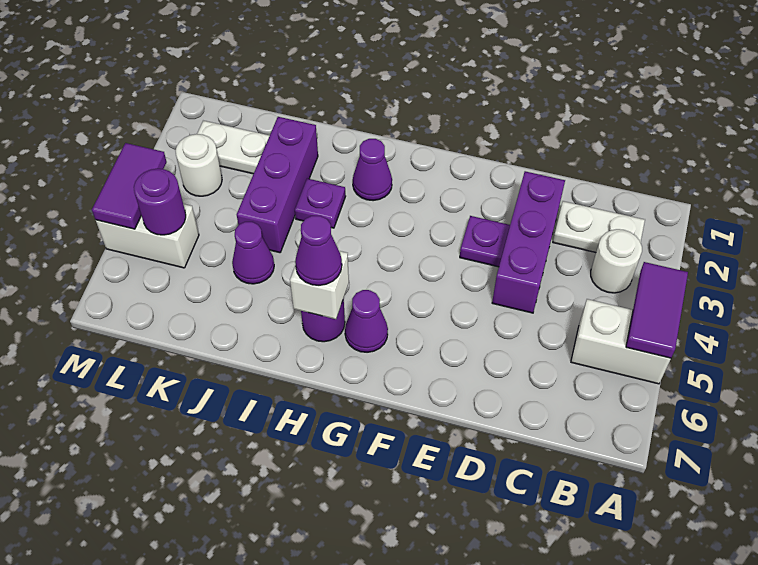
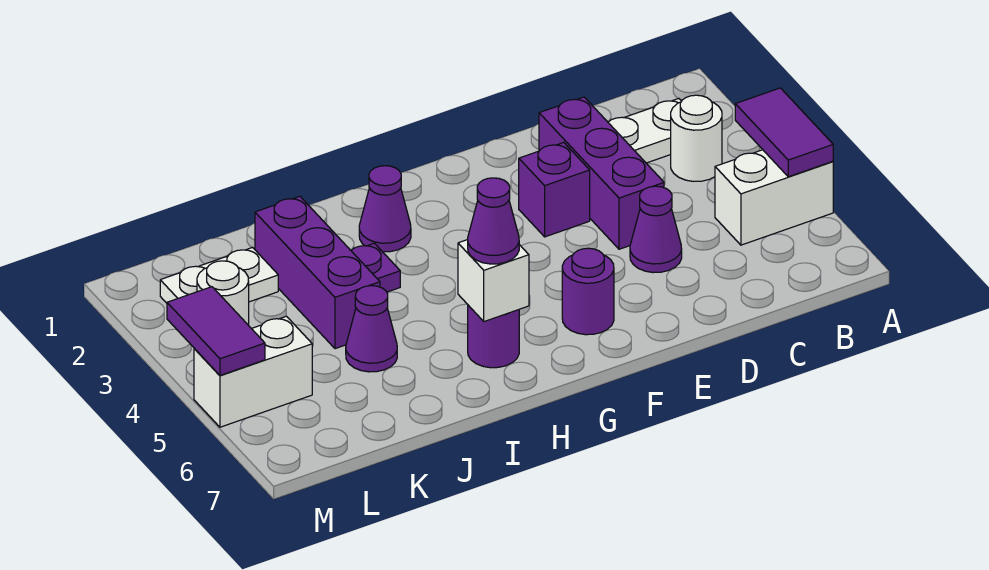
purple plate E3 level 1 -> purple brick E3 level 1
purple cone G6 level 1 -> purple cone D5 level 1
purple round brick L5 level 2 -> purple round brick F6 level 1

